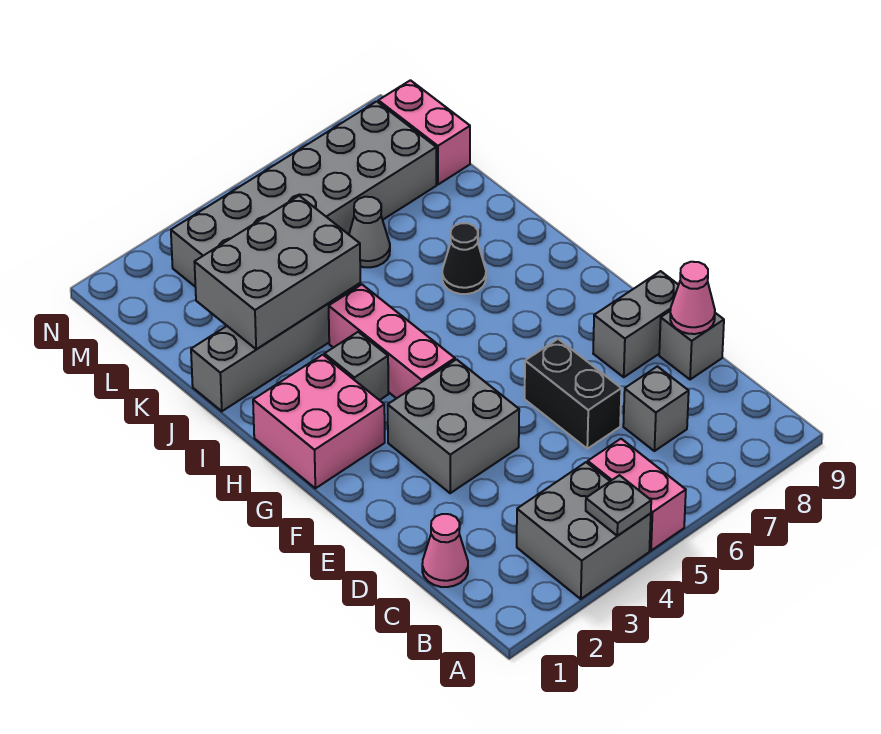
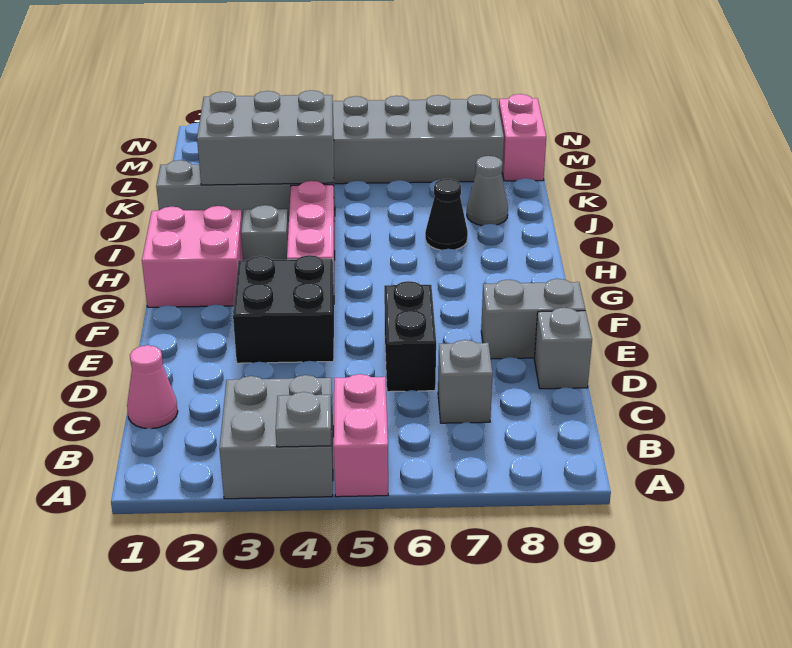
pink cone D9 level 2 -> none
grey brick E3:F4 level 1 -> black brick E3:F4 level 1
grey cone K6 level 1 -> grey cone J8 level 1

